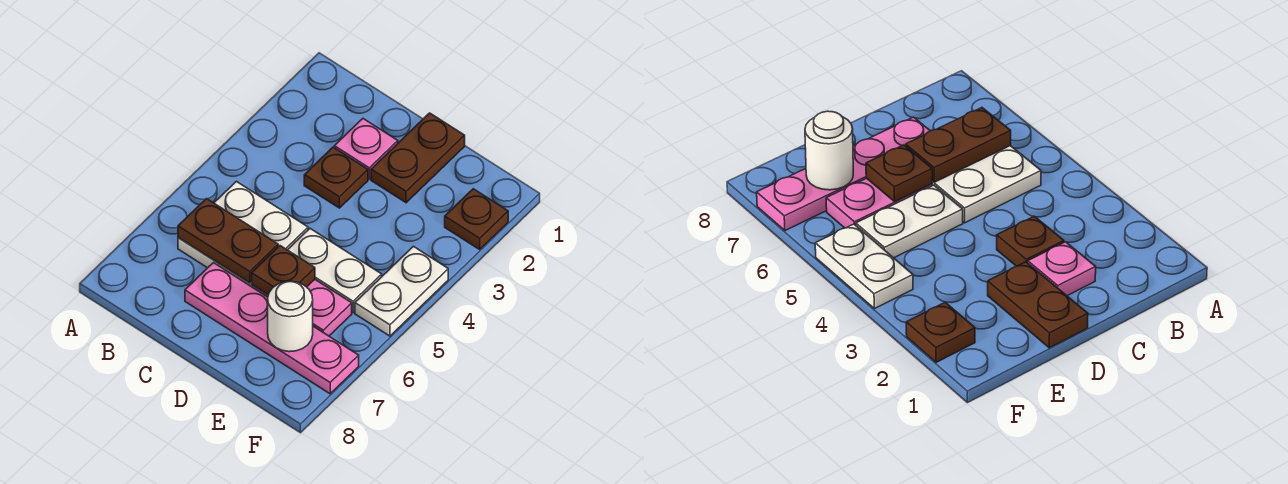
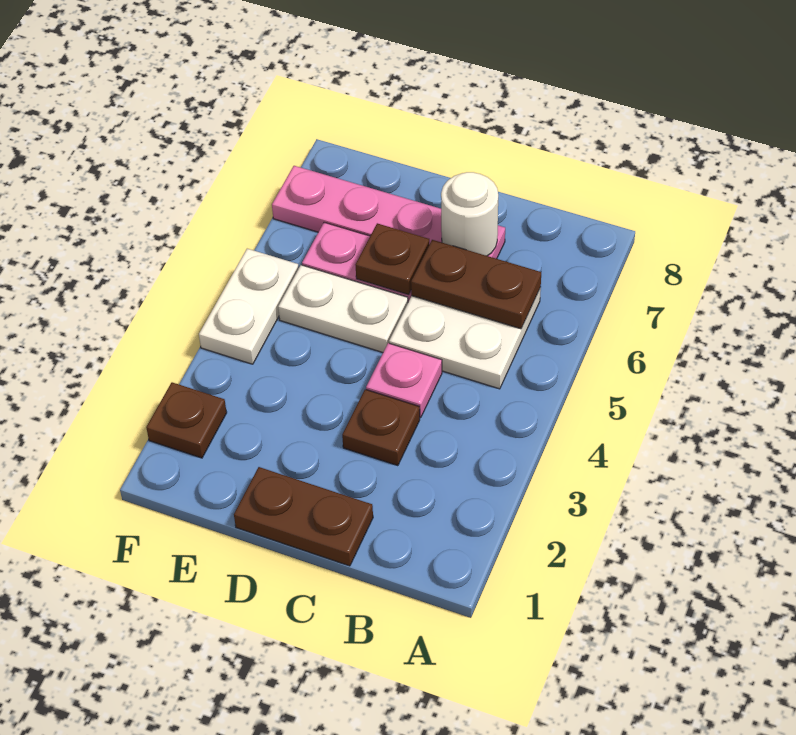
pink plate C2 level 1 -> pink plate C4 level 1
brown plate D1:D2 level 1 -> brown plate C1:D1 level 1
white round brick E7 level 2 -> white round brick C7 level 2

